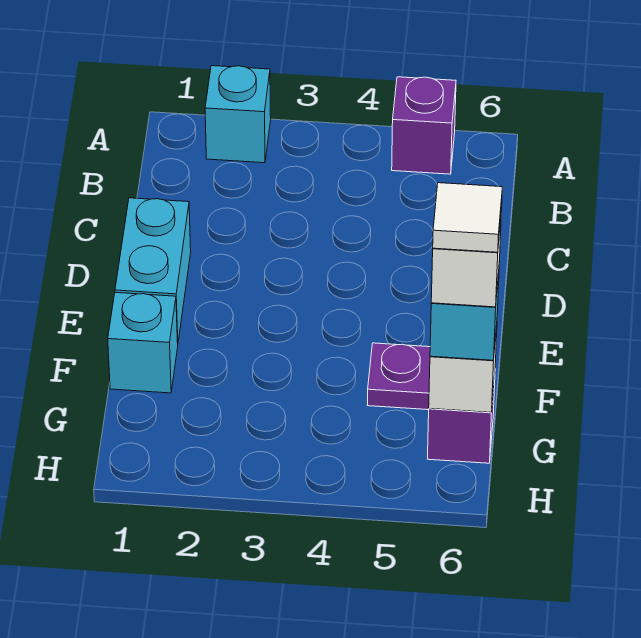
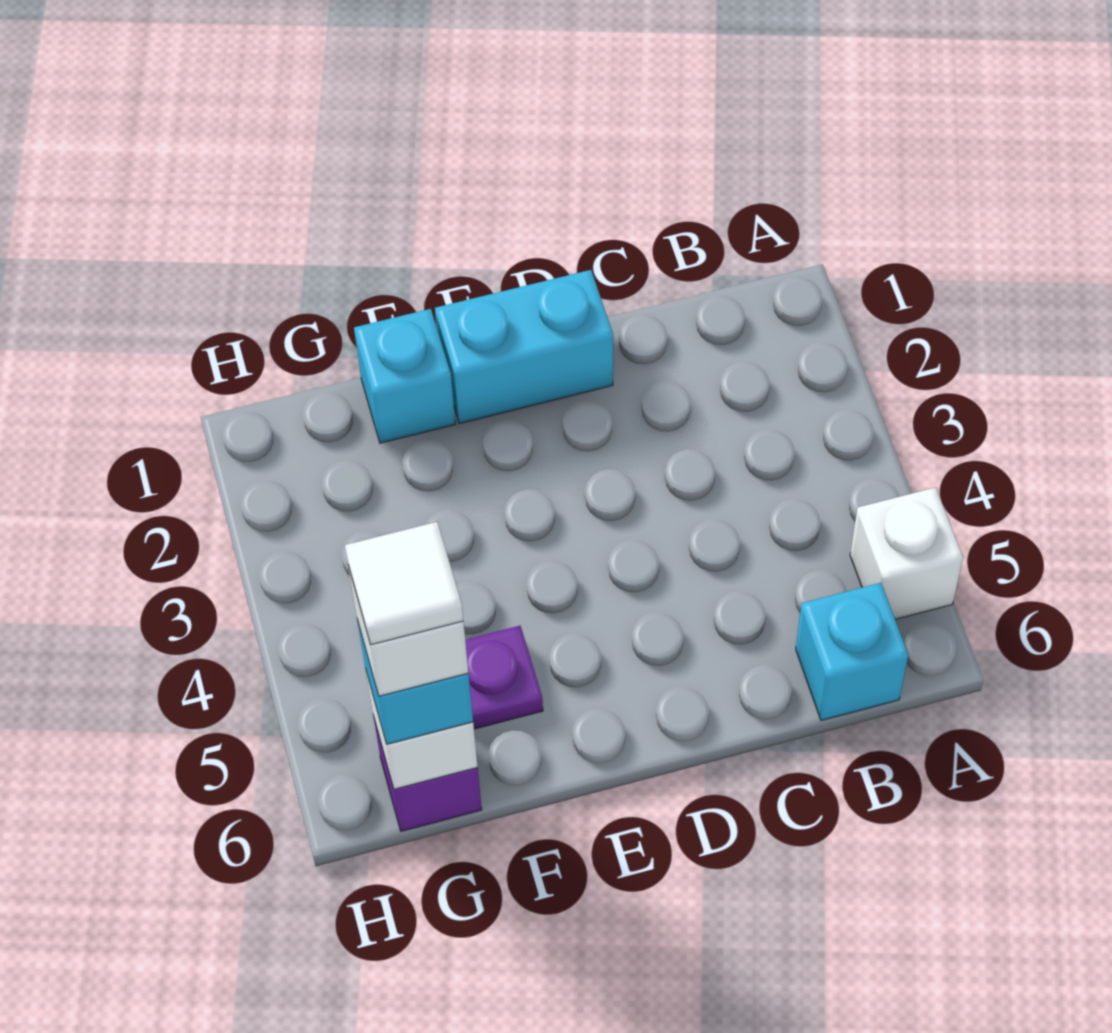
cyan brick A2 level 1 -> cyan brick B6 level 1
purple brick A5 level 1 -> white brick A5 level 1

